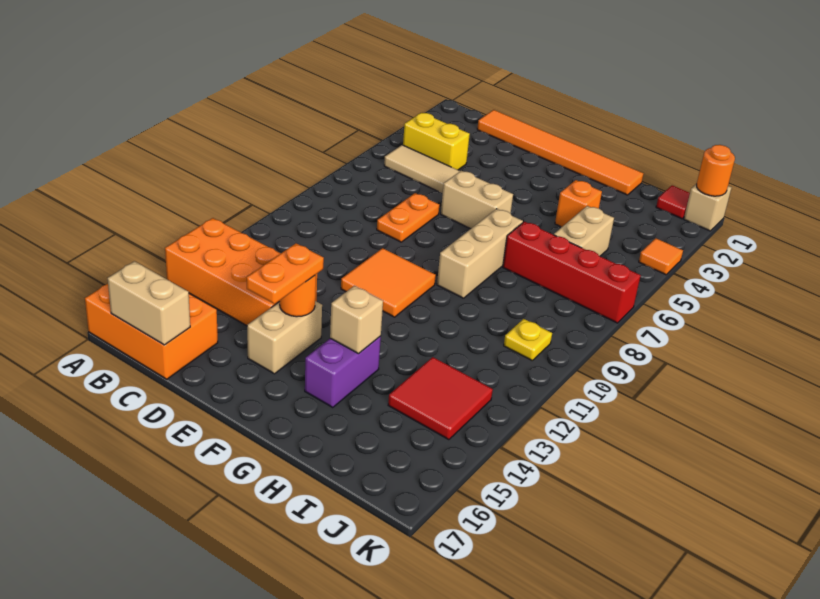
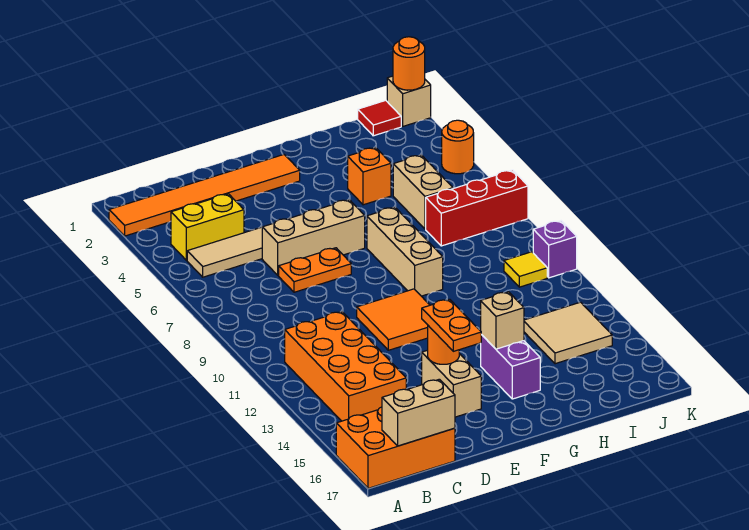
orange brick A13:D14 level 1 -> orange brick B11:C14 level 1
orange tile C1:H1 level 1 -> orange tile A2:F2 level 1
orange plate D7:D8 level 1 -> orange plate D7:E7 level 1
tan brick E6:F6 level 1 -> tan brick D6:F6 level 1
red brick H7:K7 level 1 -> red brick I7:K7 level 1
red tile I13:J14 level 1 -> tan tile I13:J14 level 1
yellow plate J10 level 1 -> yellow tile J10 level 1
orange tile K4 level 1 -> orange round brick K4 level 1
none -> purple brick K10 level 1

